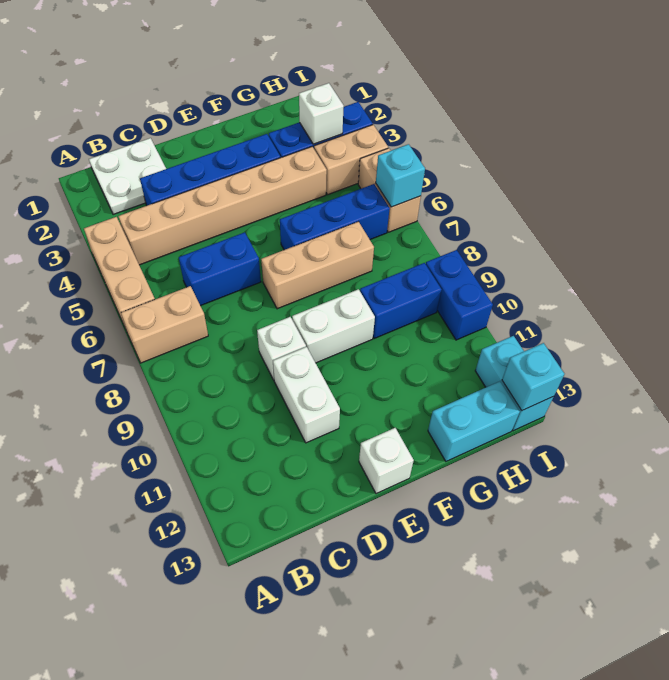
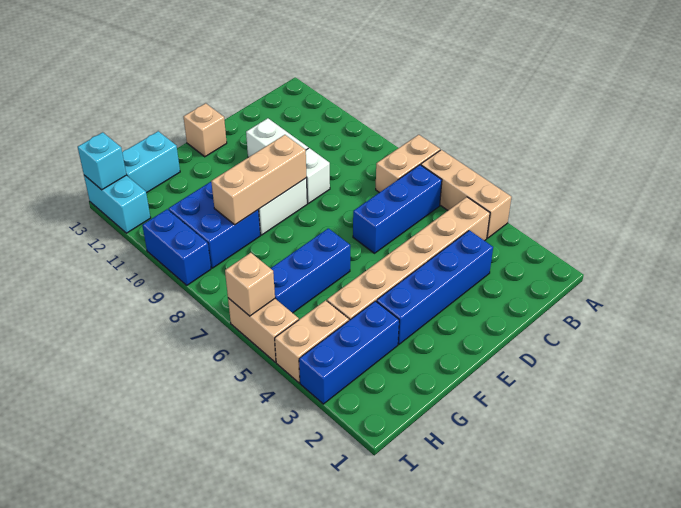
white plate B1:C2 level 1 -> none
blue brick C6:D6 level 1 -> blue brick B6:D6 level 1
tan brick E7:G7 level 1 -> tan brick E9:G9 level 2
white brick E13 level 1 -> tan brick E13 level 1
blue brick G9:H9 level 1 -> blue brick G9:H10 level 1
white brick H3 level 2 -> none
cyan brick I6 level 2 -> tan brick I6 level 2

